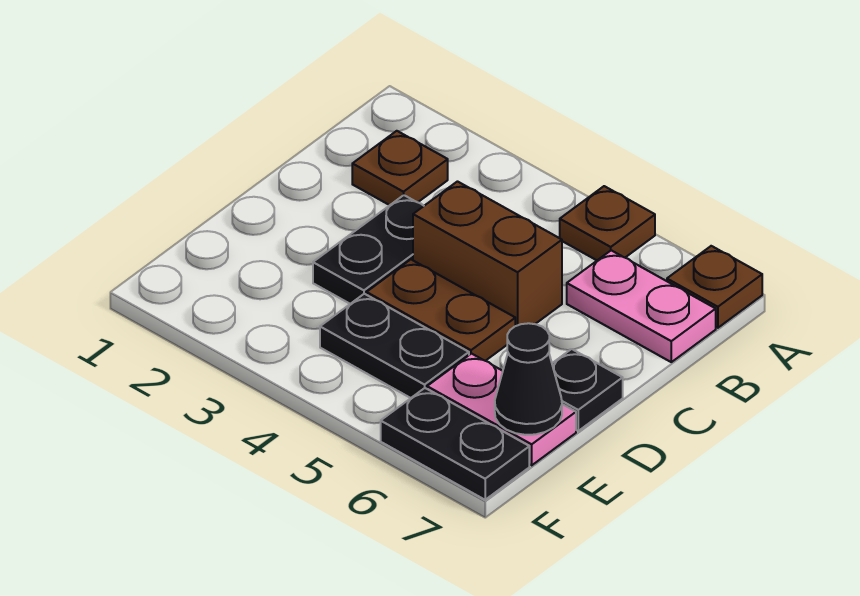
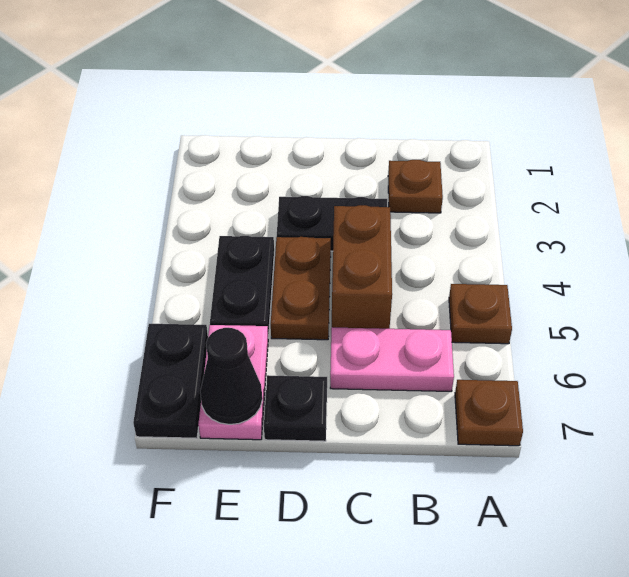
pink plate B6:B7 level 1 -> pink plate B6:C6 level 1

